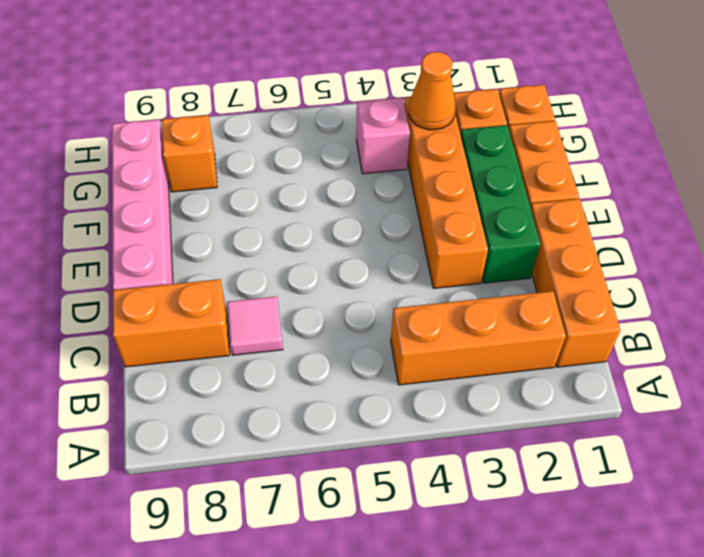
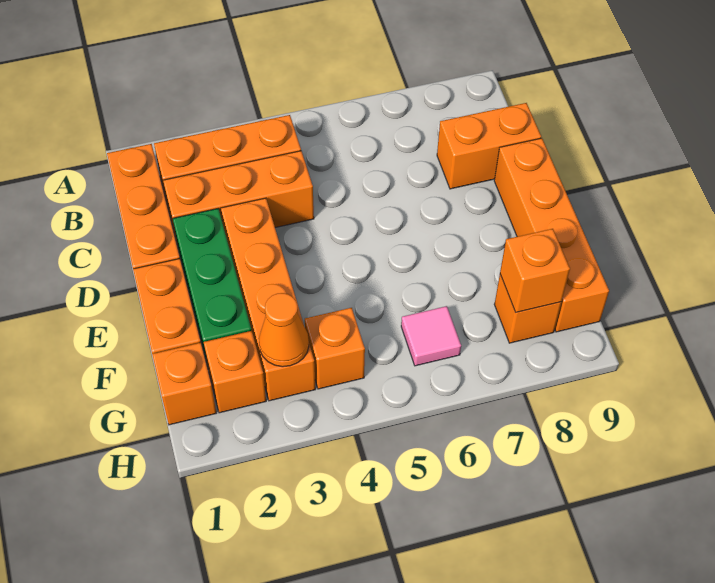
none -> orange brick C2:C4 level 1
pink tile C7 level 1 -> pink tile G6 level 1
pink brick D9:G9 level 1 -> orange brick D9:G9 level 1
pink brick G4 level 1 -> orange brick G4 level 1
none -> orange brick G8 level 2

